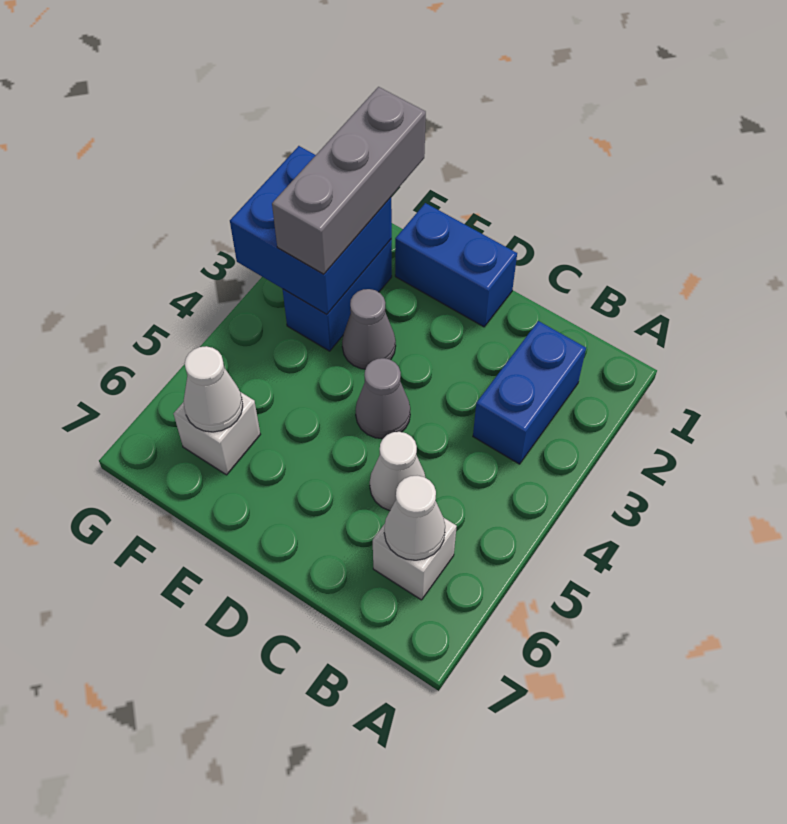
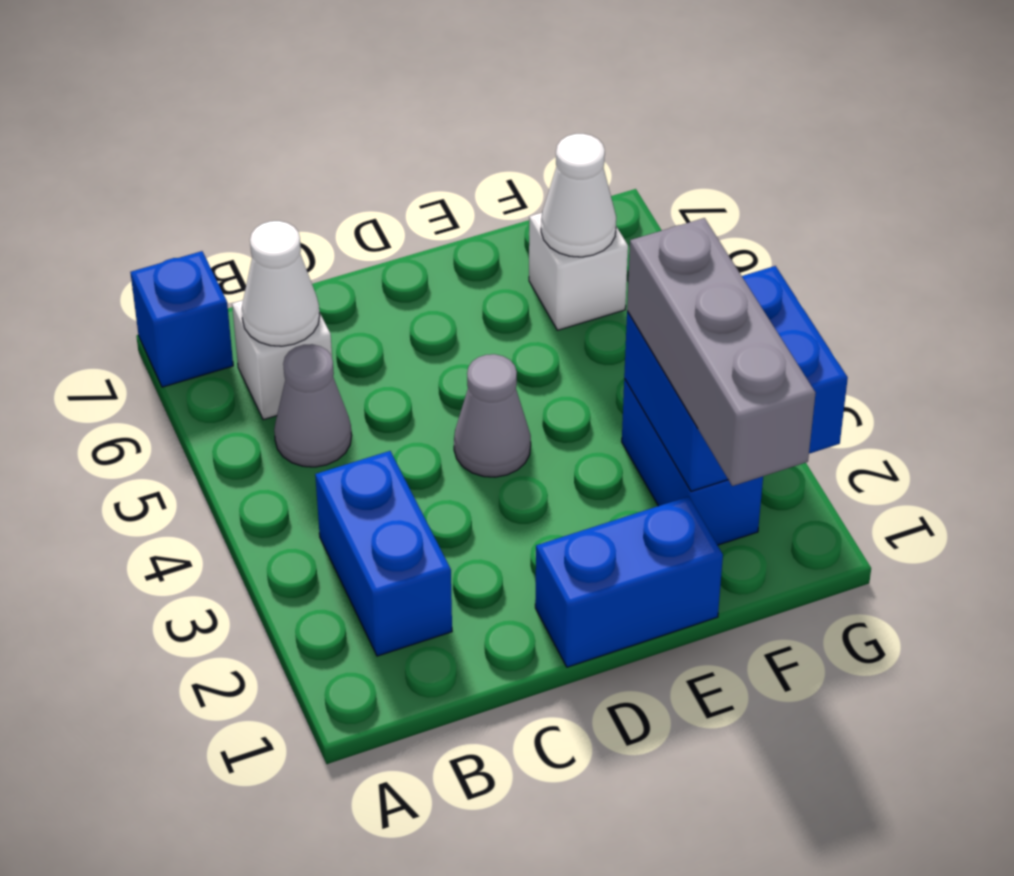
none -> blue brick A7 level 1
white cone C5 level 1 -> none
grey cone E3 level 1 -> grey cone B5 level 1

